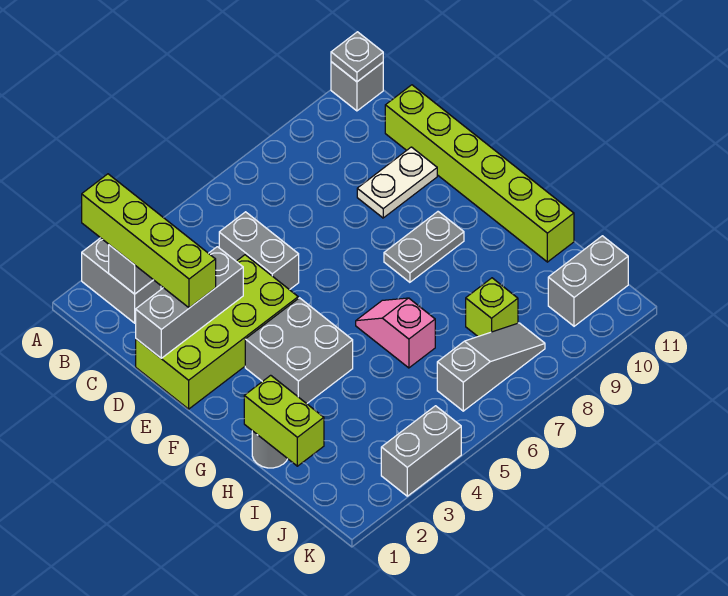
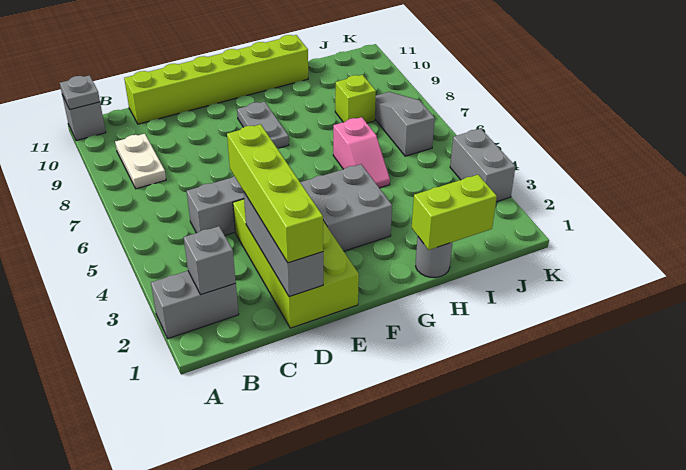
lime brick A2:D2 level 3 -> lime brick D1:D4 level 3
white plate D9:D10 level 1 -> white plate B8:B9 level 1
pink slope G6:H6 level 1 top H -> pink slope H5:H6 level 1 top 6
grey brick J10:J11 level 1 -> none

